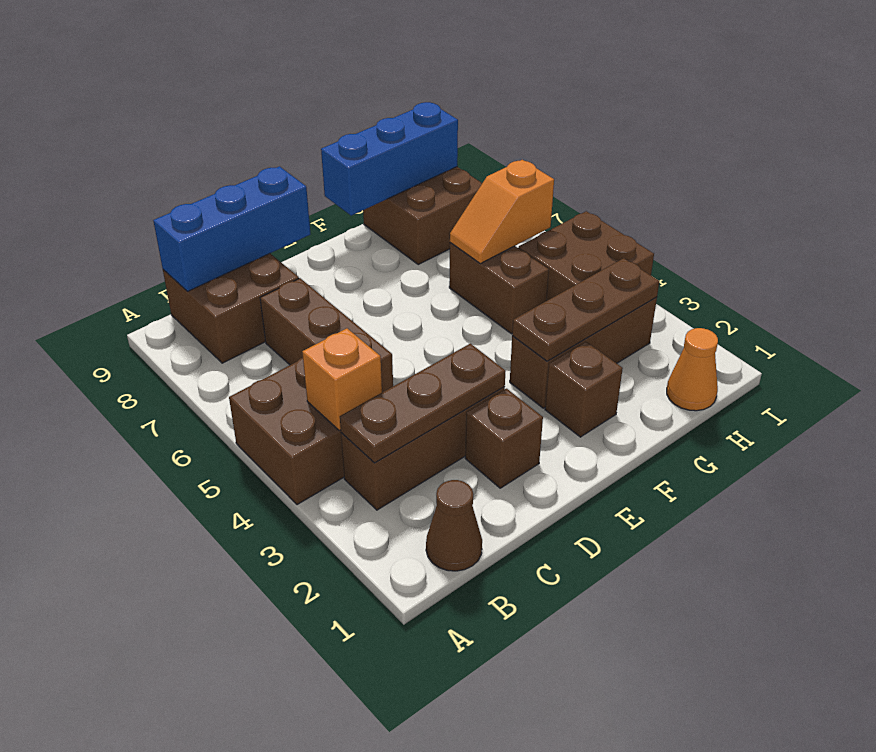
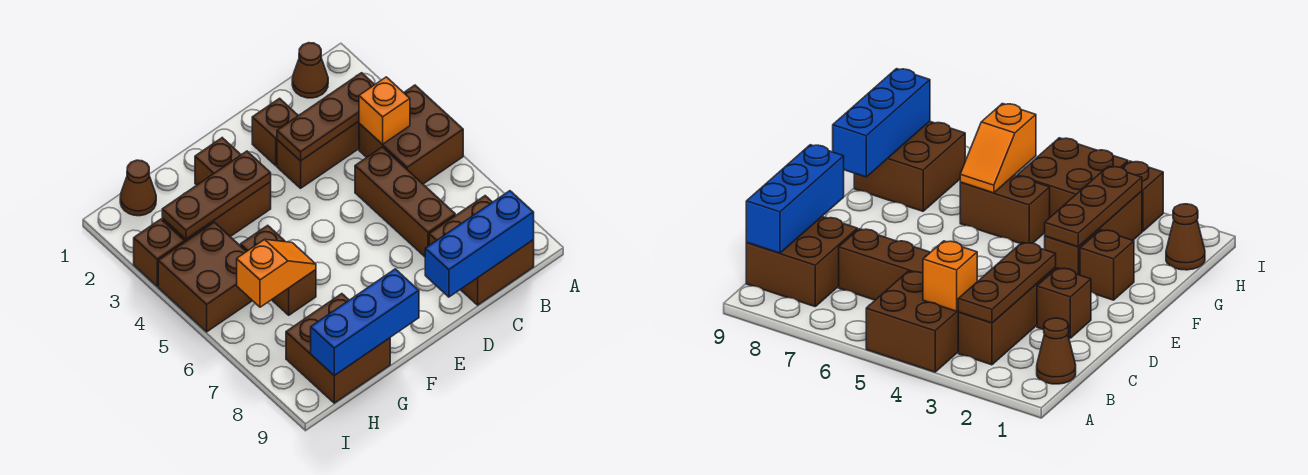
orange cone H1 level 1 -> brown cone H1 level 1
none -> brown brick I3 level 1

